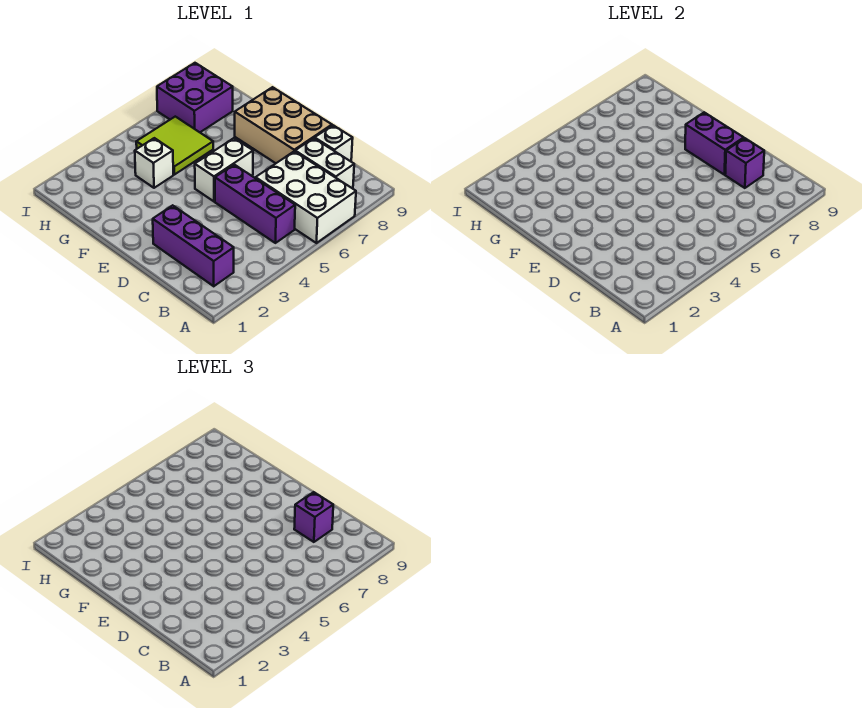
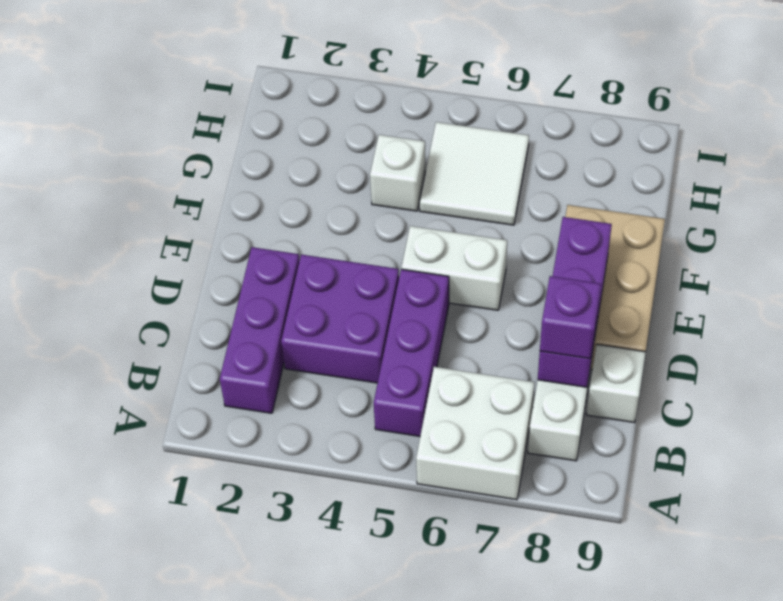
white brick A6:C7 level 1 -> white brick A6:B7 level 1
lime tile G5:H6 level 1 -> white tile G5:H6 level 1
purple brick H7:I8 level 1 -> purple brick C3:D4 level 1

